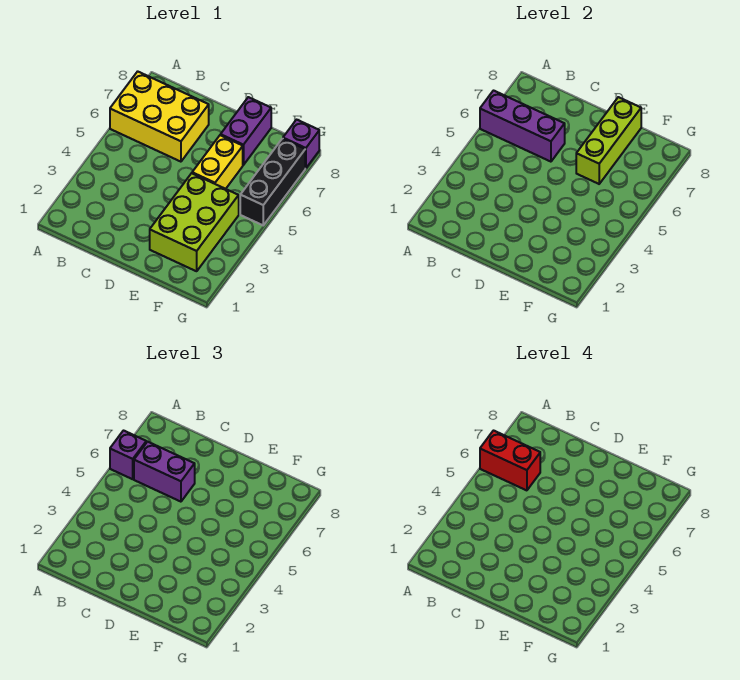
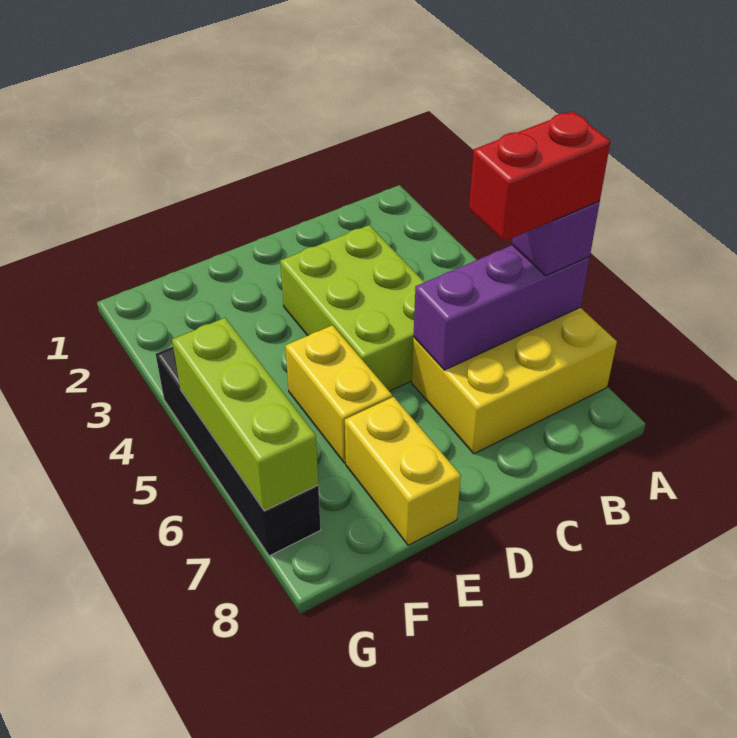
purple brick B6:C6 level 3 -> none
lime brick E2:F4 level 1 -> lime brick C3:D5 level 1
lime brick E6:E8 level 2 -> lime brick G5:G7 level 2
purple brick E7:E8 level 1 -> yellow brick E7:E8 level 1
black brick G5:G7 level 1 -> black brick G4:G7 level 1
purple brick G8 level 1 -> none

